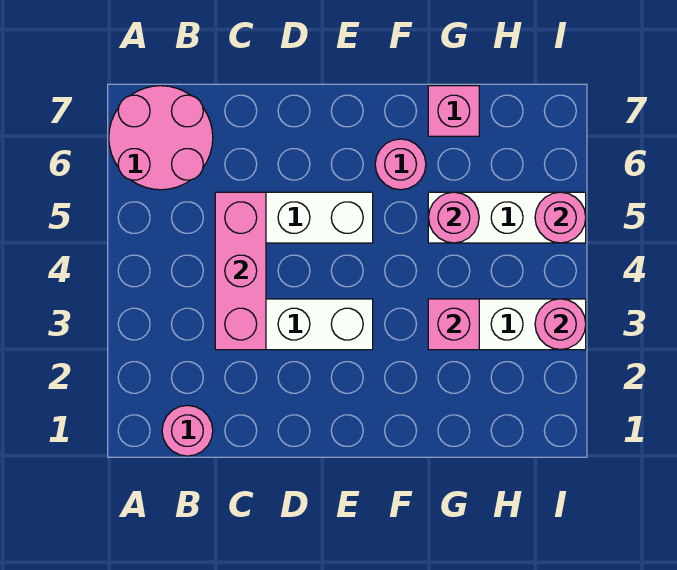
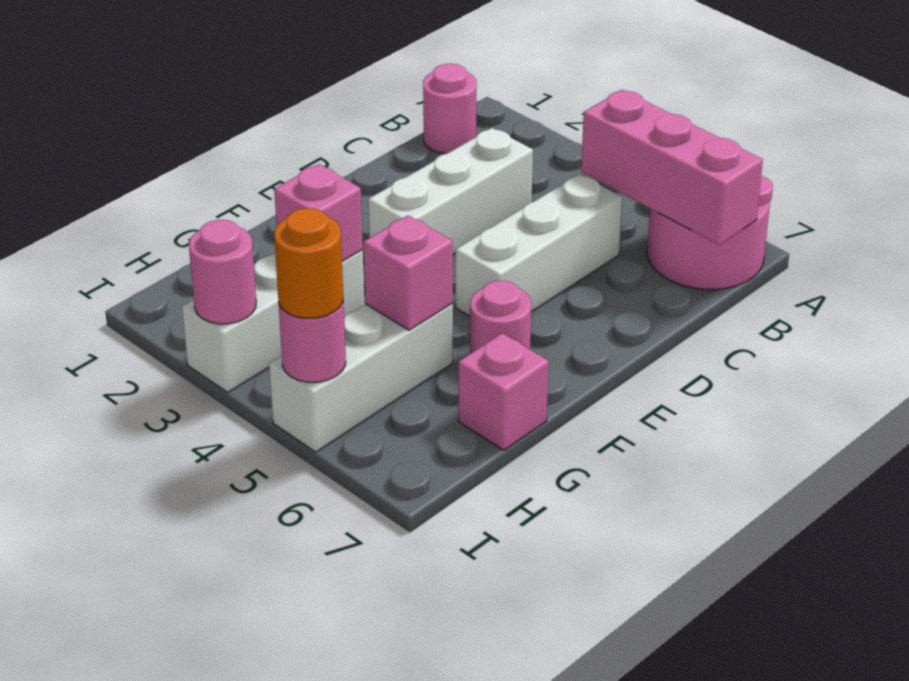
pink brick C3:C5 level 2 -> pink brick B5:B7 level 2
pink round brick G5 level 2 -> pink brick G5 level 2
none -> orange round brick I5 level 3

